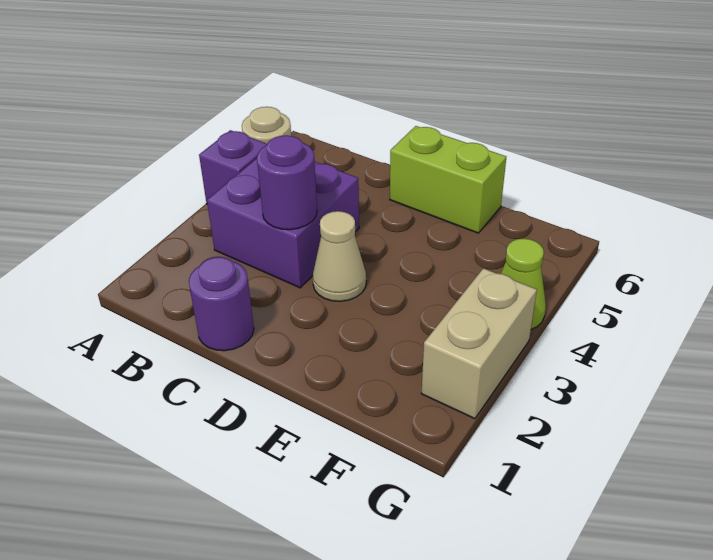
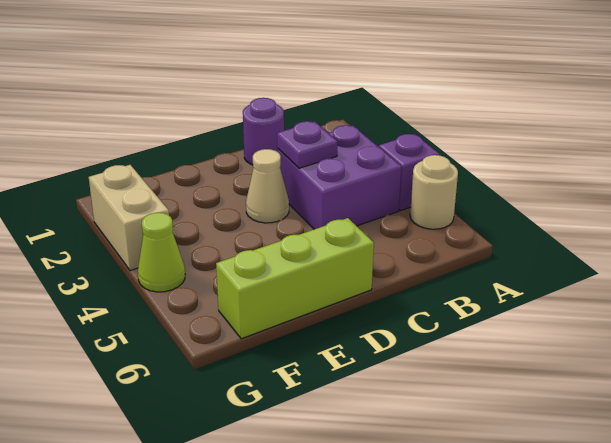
purple round brick C3 level 2 -> purple plate C3 level 2
lime brick D6:E6 level 1 -> lime brick D6:F6 level 1

